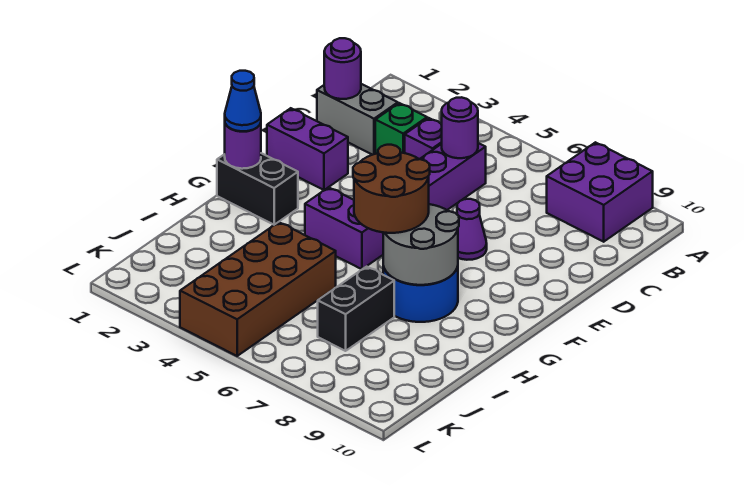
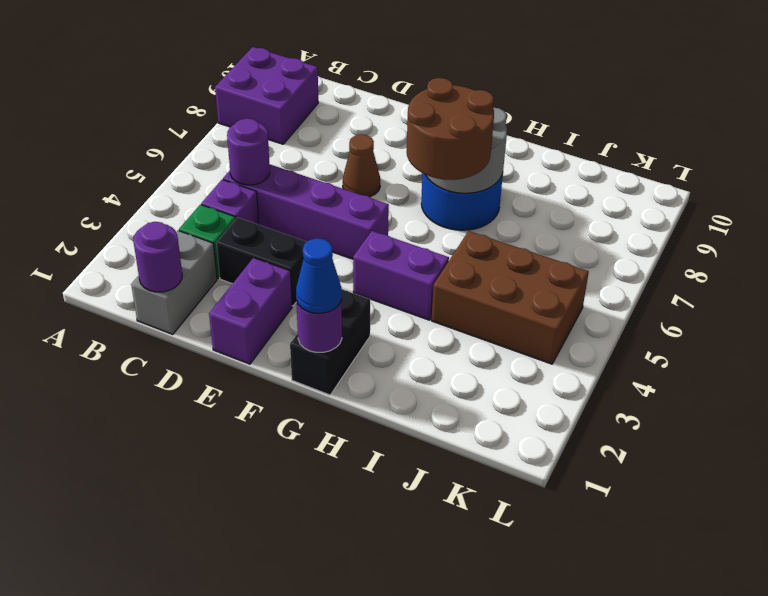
purple cone E7 level 1 -> brown cone E7 level 1
purple brick G4:G5 level 1 -> purple brick G4:H4 level 1
brown brick I4:L5 level 1 -> brown brick I4:K5 level 1
black brick I7:J7 level 1 -> black brick D3:E3 level 1

